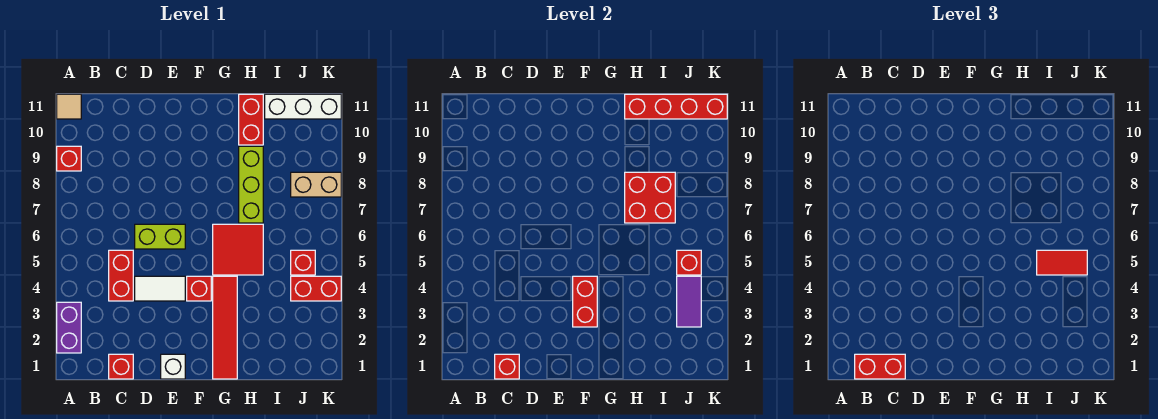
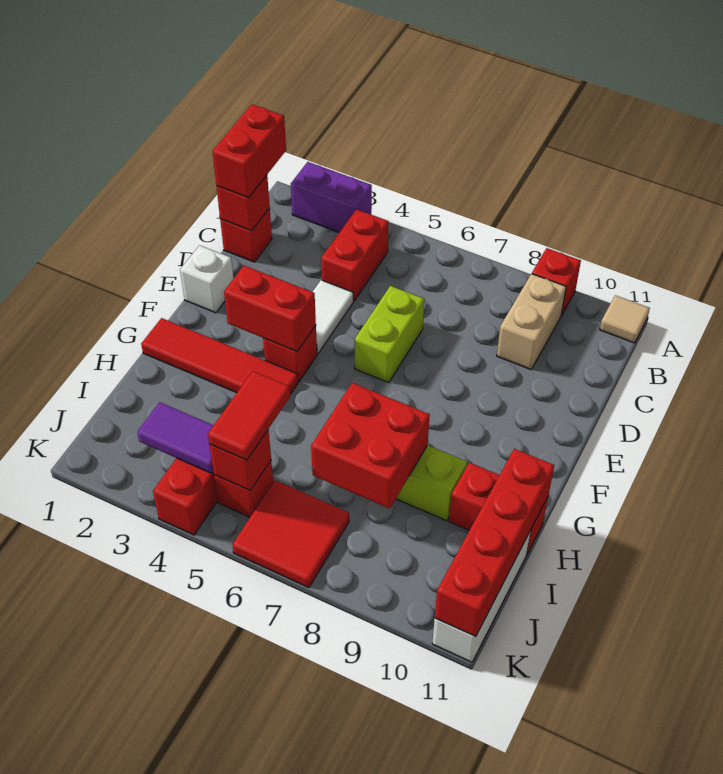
red brick C4:C5 level 1 -> red brick B4:C4 level 1
red tile G5:H6 level 1 -> red tile J6:K7 level 1
tan brick J8:K8 level 1 -> tan brick B9:C9 level 1

